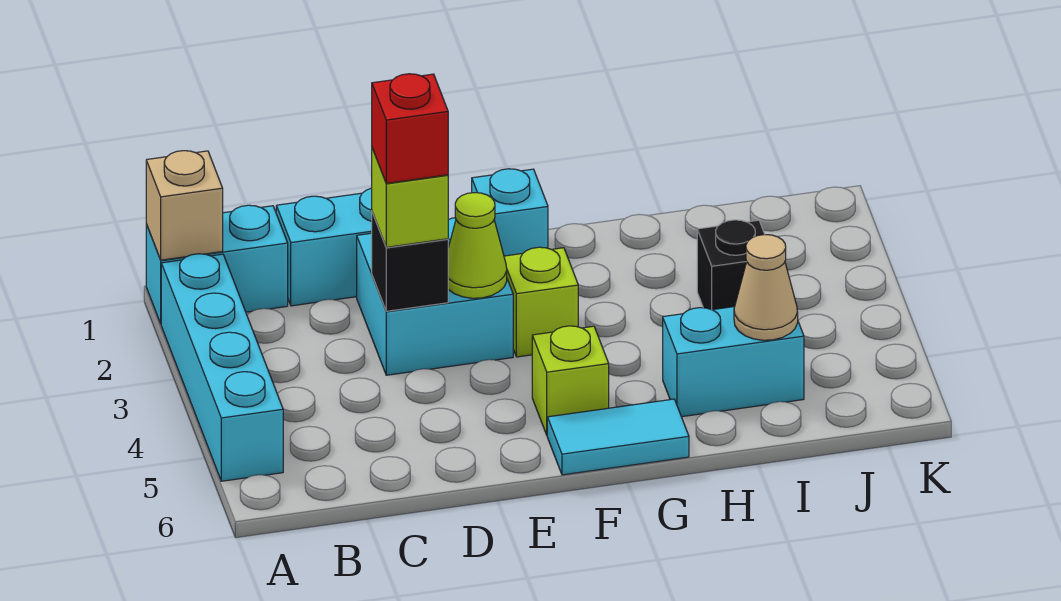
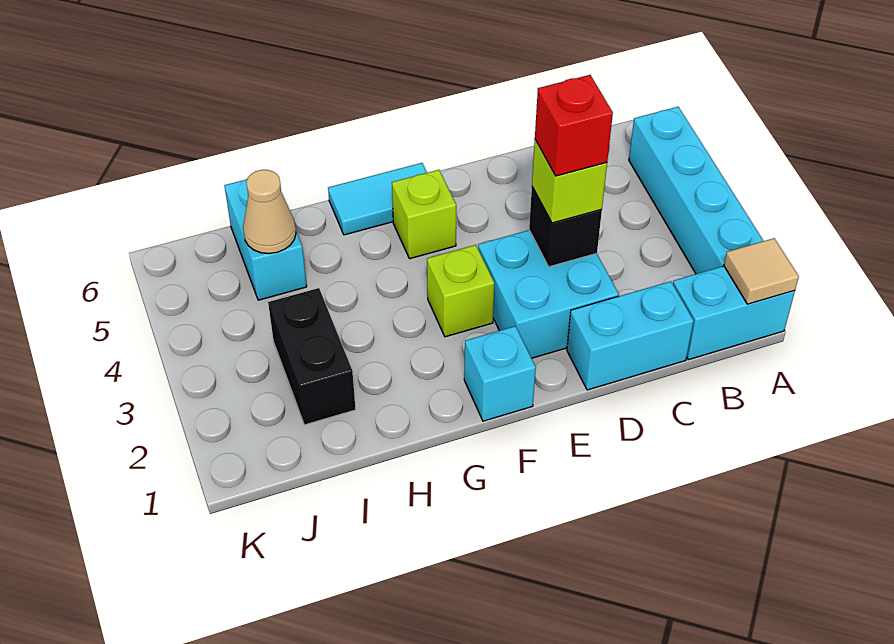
tan brick A1 level 2 -> tan tile A1 level 2
lime cone E3 level 2 -> none
cyan brick H5:I5 level 1 -> cyan brick I5:I6 level 1
black brick I3 level 1 -> black brick I2:I3 level 1

